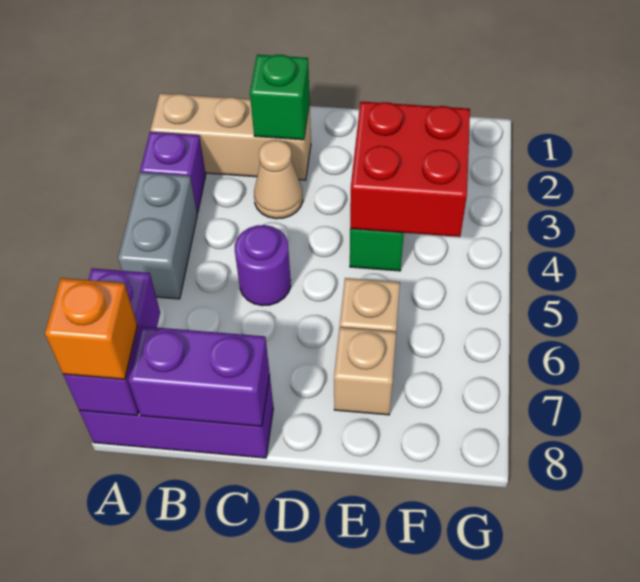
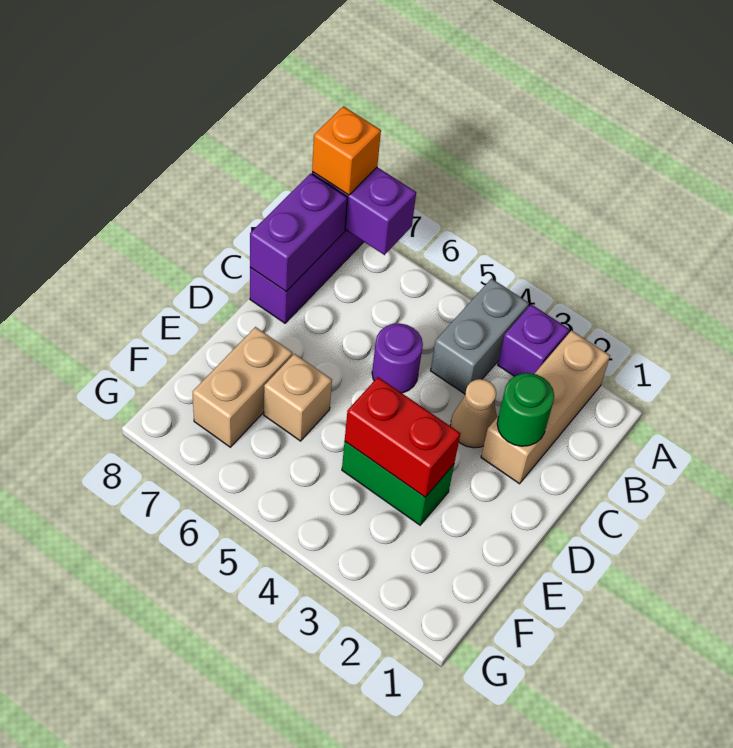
grey brick A4:A5 level 1 -> grey brick A4:B4 level 1
green brick C2 level 2 -> green round brick C2 level 2
red brick E3:F4 level 2 -> red brick E3:E4 level 2
tan brick E7 level 1 -> tan brick E7:F7 level 1

